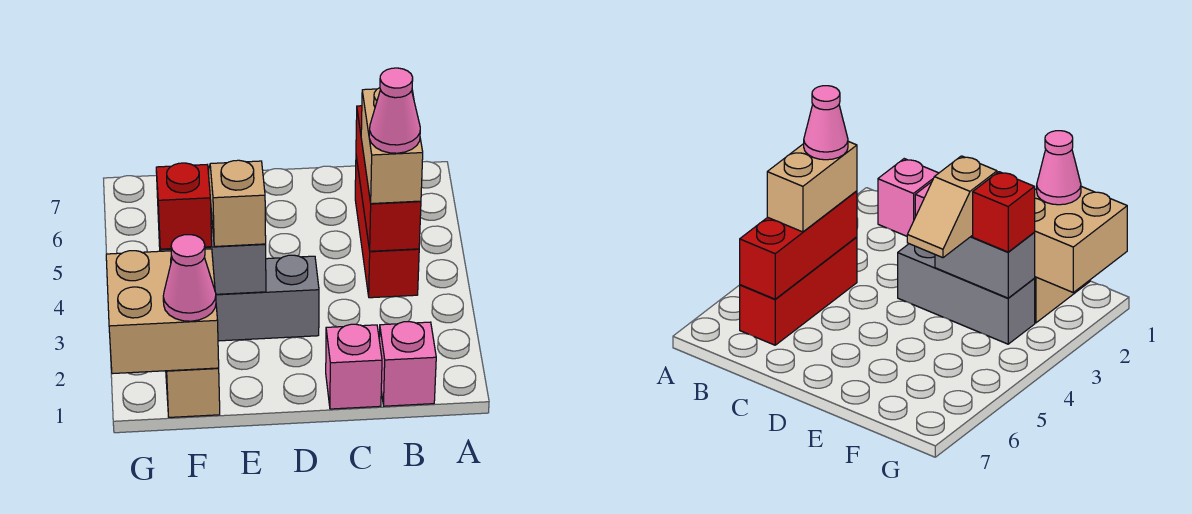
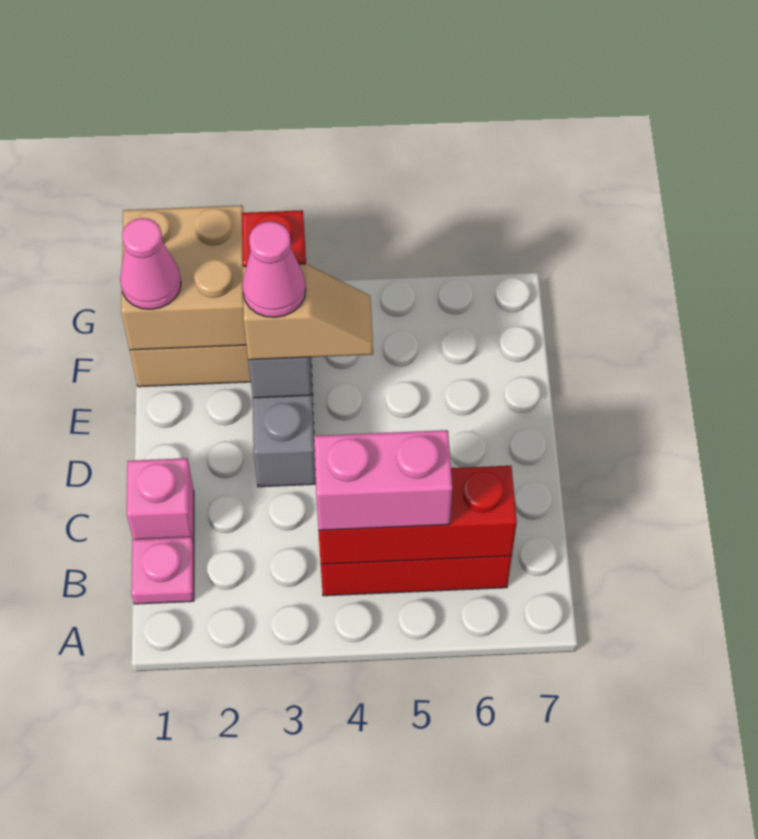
pink brick B1 level 1 -> pink plate B1 level 1
tan brick B4:B5 level 3 -> pink brick B4:B5 level 3
pink cone B4 level 4 -> pink cone E3 level 4

